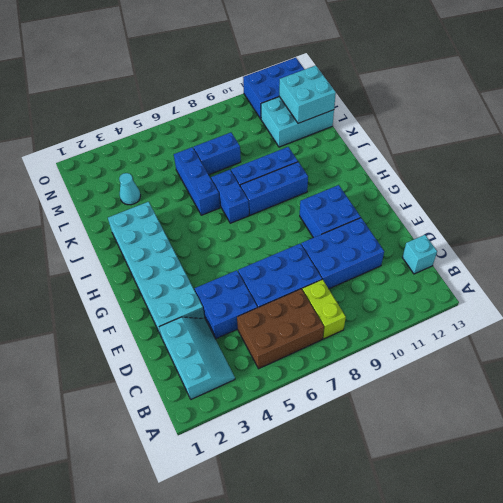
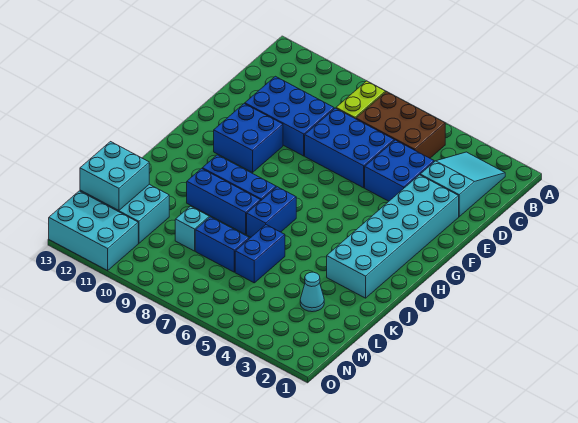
cyan slope B2:D3 level 1 top 2 -> cyan slope B2:D3 level 1 top D
cyan brick C13 level 1 -> cyan brick L9 level 1
blue brick J6:L6 level 1 -> blue brick K6:L6 level 1
blue brick N11:O13 level 1 -> cyan brick N11:O13 level 1

